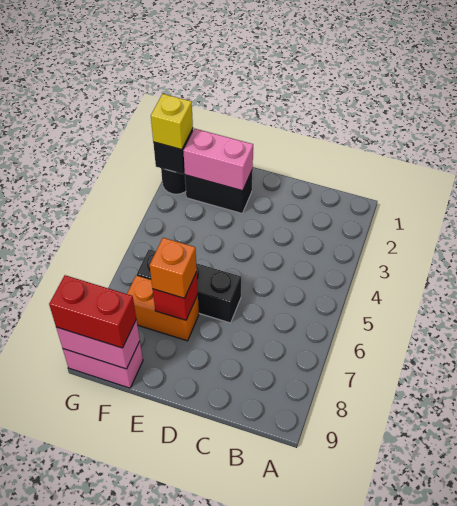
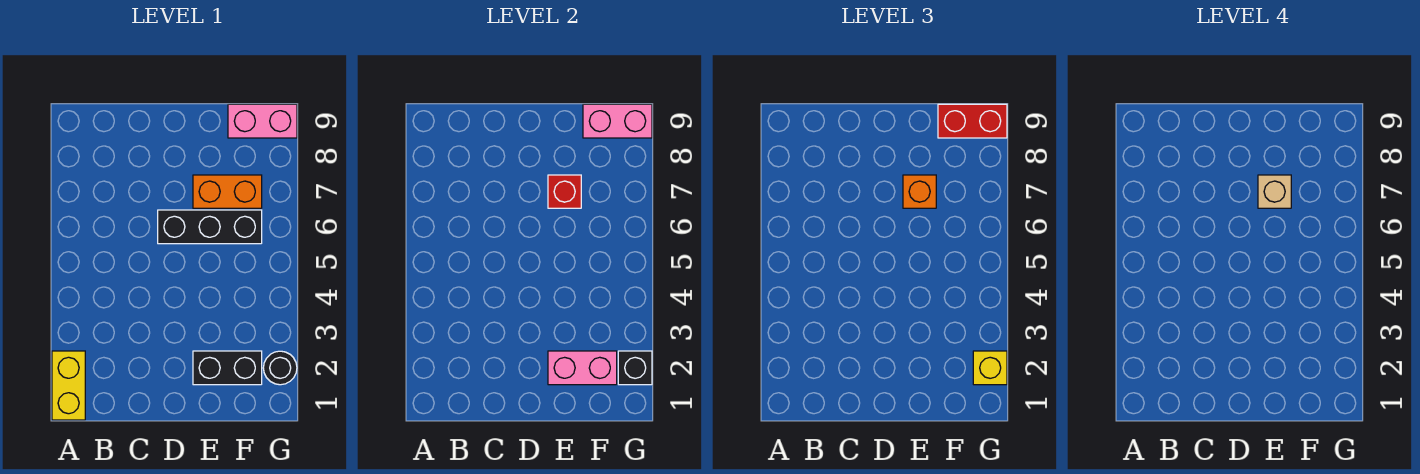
none -> yellow brick A1:A2 level 1
none -> tan brick E7 level 4

